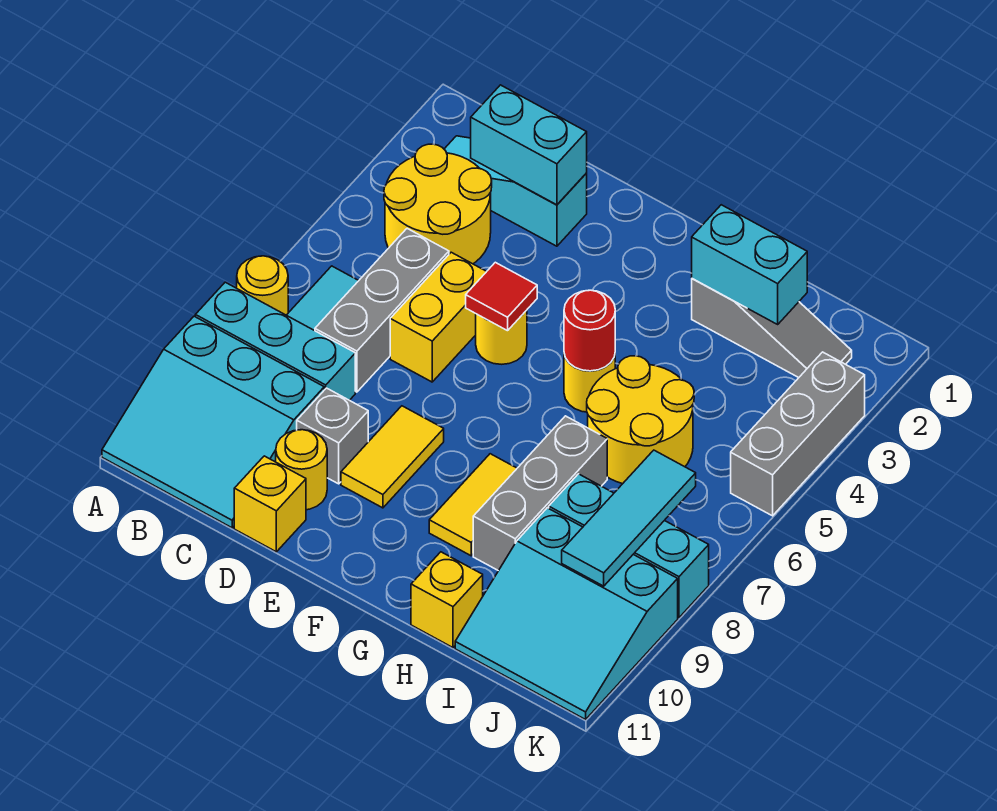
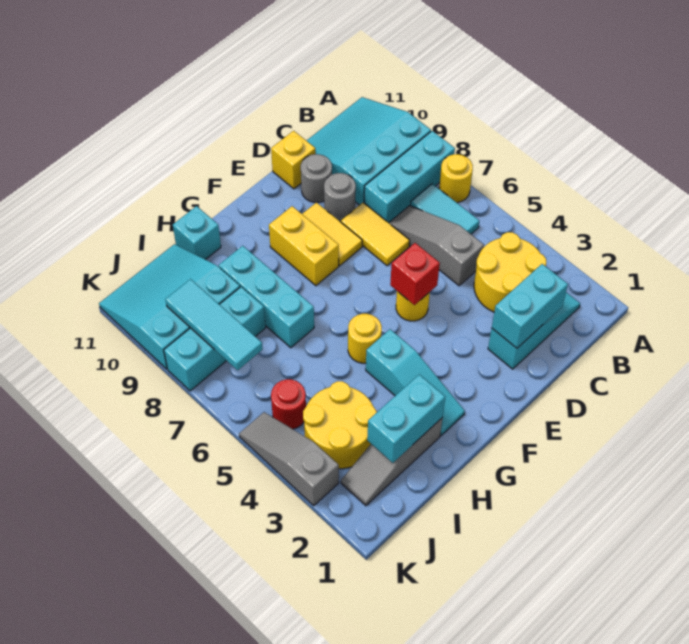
grey brick C5:C7 level 1 -> grey slope C5:C7 level 1 top 5
yellow brick D5:D6 level 1 -> yellow brick F8:F9 level 1
grey brick D9 level 1 -> grey round brick D9 level 1
yellow round brick D10 level 1 -> grey round brick D10 level 1
red tile E5 level 2 -> red brick E5 level 2
none -> cyan slope G2:G4 level 1 top 4
red round brick G5 level 2 -> red round brick J5 level 1
yellow tile G8:G9 level 1 -> yellow tile D7:D8 level 1
yellow round brick H5:I6 level 1 -> yellow round brick I3:J4 level 1
grey brick H7:H9 level 1 -> cyan brick H7:H9 level 1
yellow brick H11 level 1 -> cyan brick H11 level 1
grey brick K3:K5 level 1 -> grey slope K3:K5 level 1 top 3

